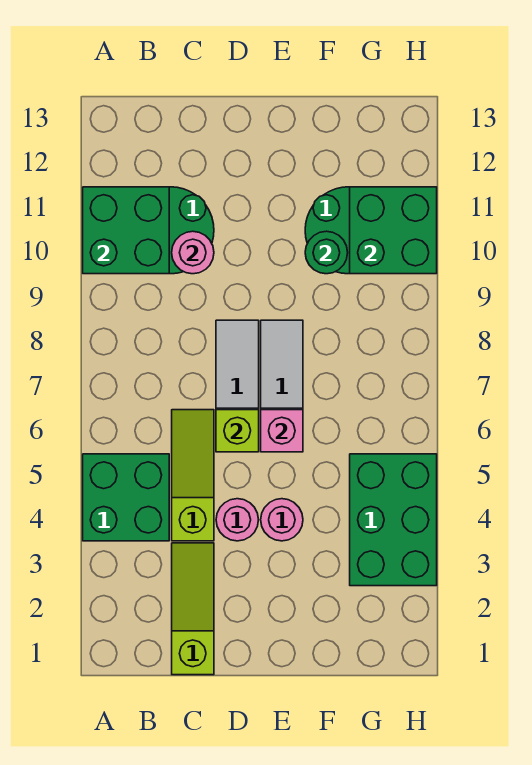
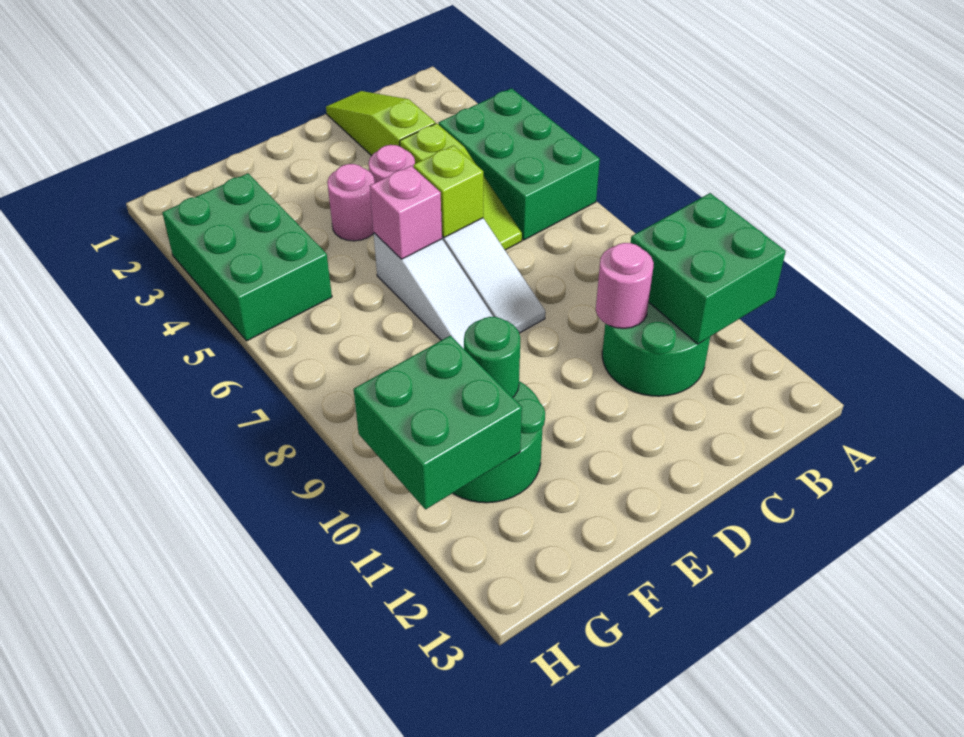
green brick A4:B5 level 1 -> green brick A4:B6 level 1
lime slope C1:C3 level 1 top 1 -> lime slope C1:C3 level 1 top 3

